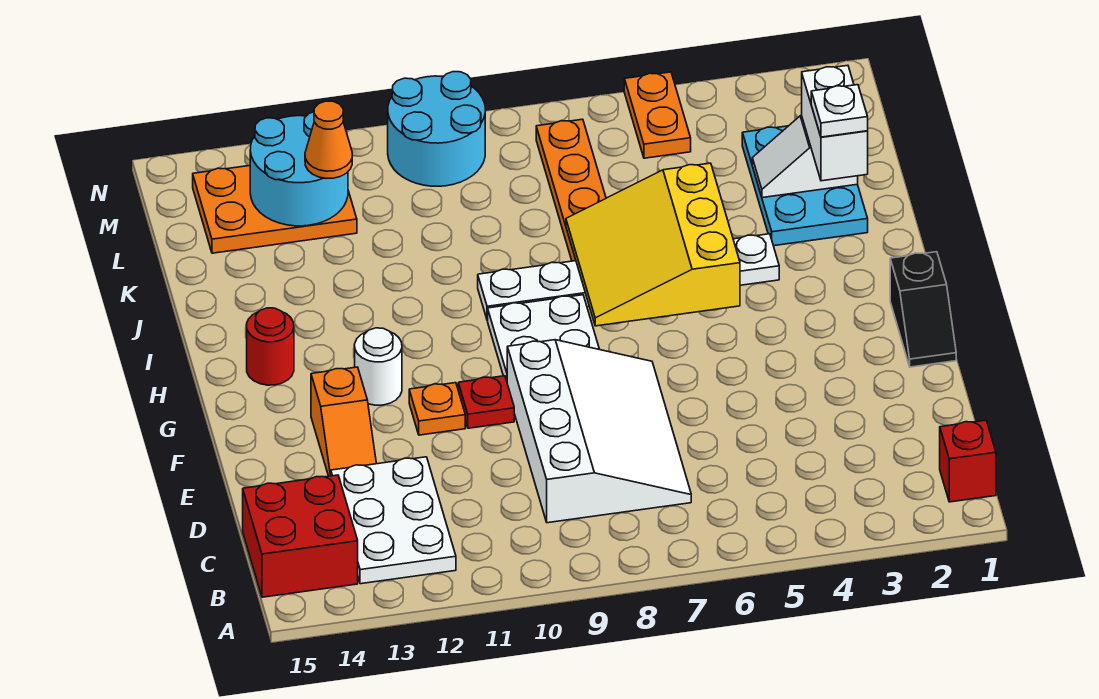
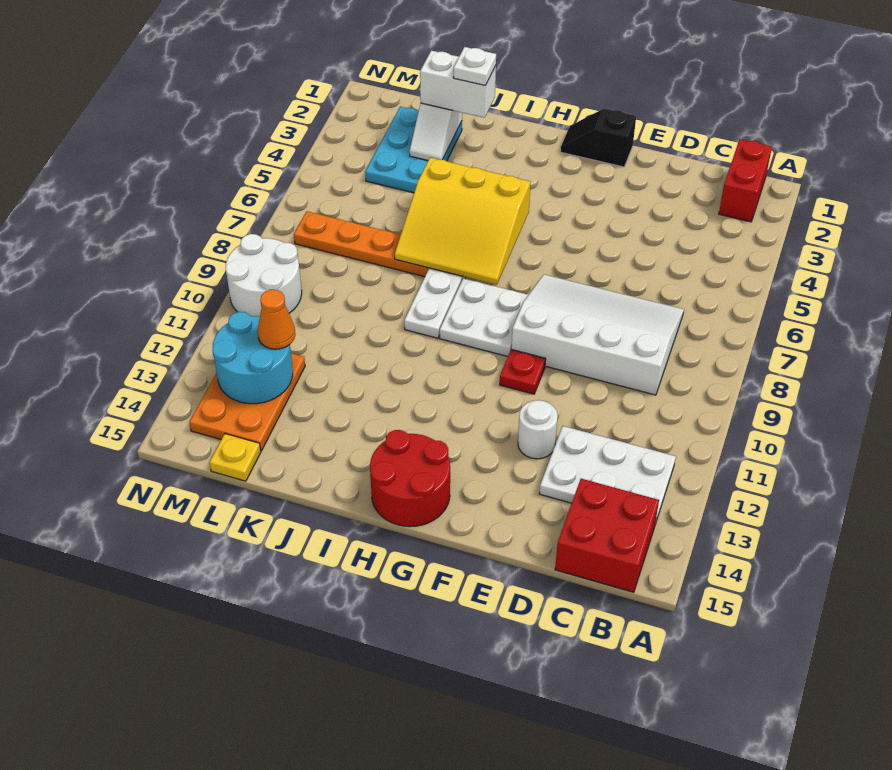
red brick B1 level 1 -> red brick B1:B2 level 1
orange slope E13:F13 level 1 top F -> none
black slope F1:G1 level 1 top G -> black slope F1:G1 level 1 top F
orange plate F11 level 1 -> none
white round brick G12 level 1 -> white round brick E12 level 1
red round brick H14 level 1 -> red round brick G14:H15 level 1
cyan plate J2:L3 level 1 -> cyan plate K2:L4 level 1
none -> yellow plate L15 level 1
orange plate M5:N5 level 1 -> none
cyan round brick M9:N10 level 1 -> white round brick M9:N10 level 1

